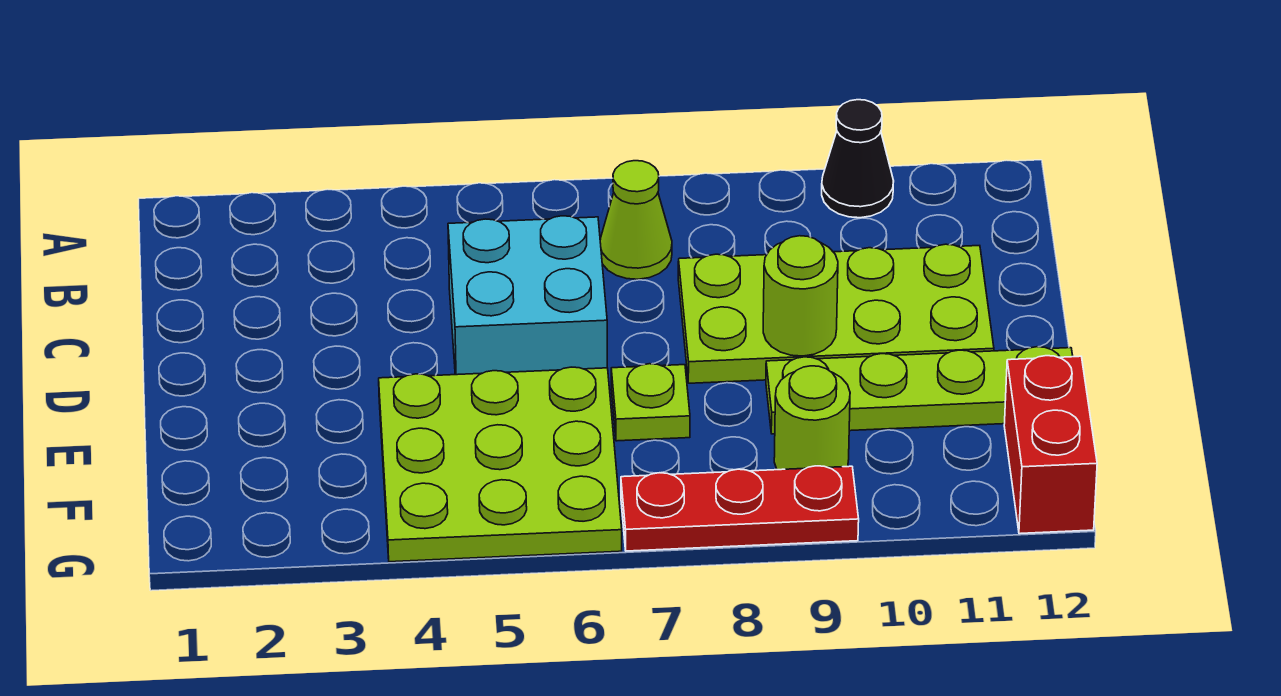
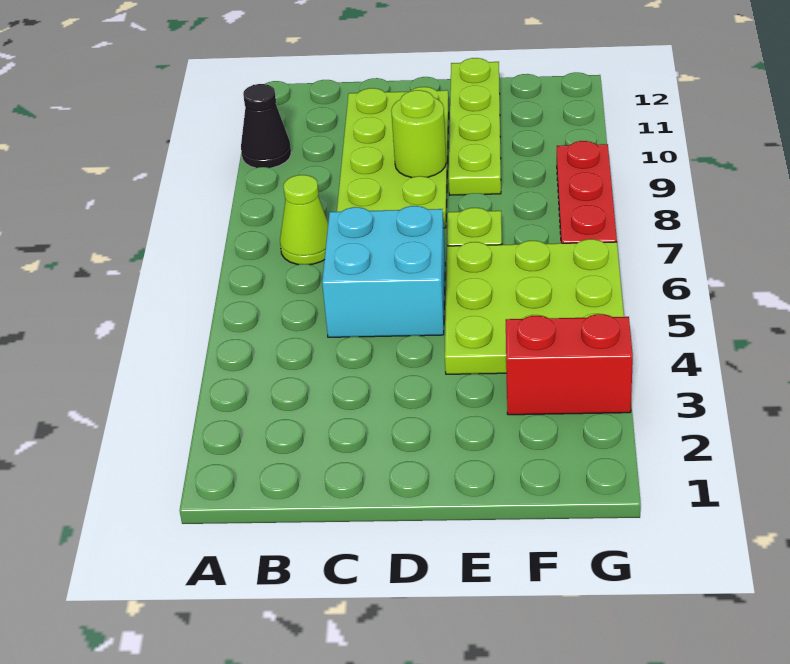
lime round brick F9 level 1 -> none
red brick F12:G12 level 1 -> red brick F3:G3 level 1

